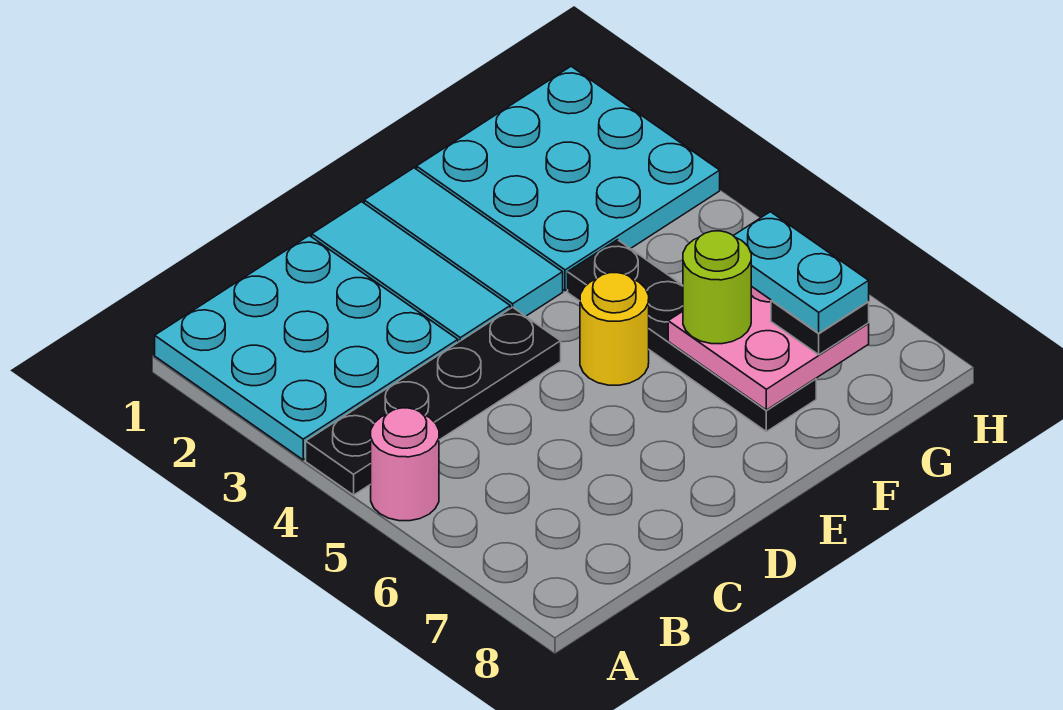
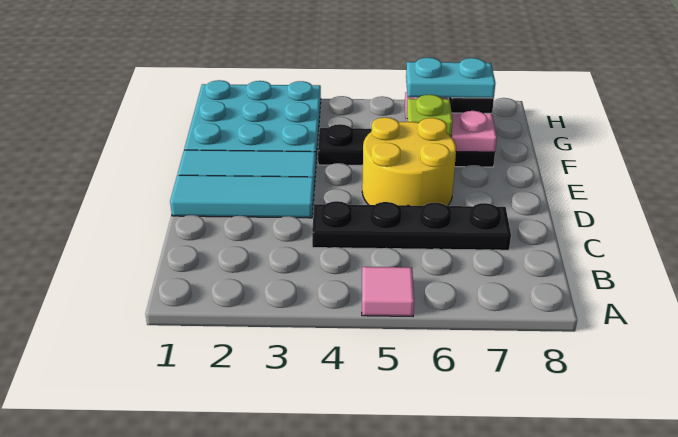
cyan plate A1:C3 level 1 -> none
black plate A4:D4 level 1 -> black plate C4:C7 level 1
pink round brick A5 level 1 -> pink tile A5 level 1
yellow round brick E5 level 1 -> yellow round brick D5:E6 level 1
lime round brick F6 level 3 -> lime plate F6 level 3

